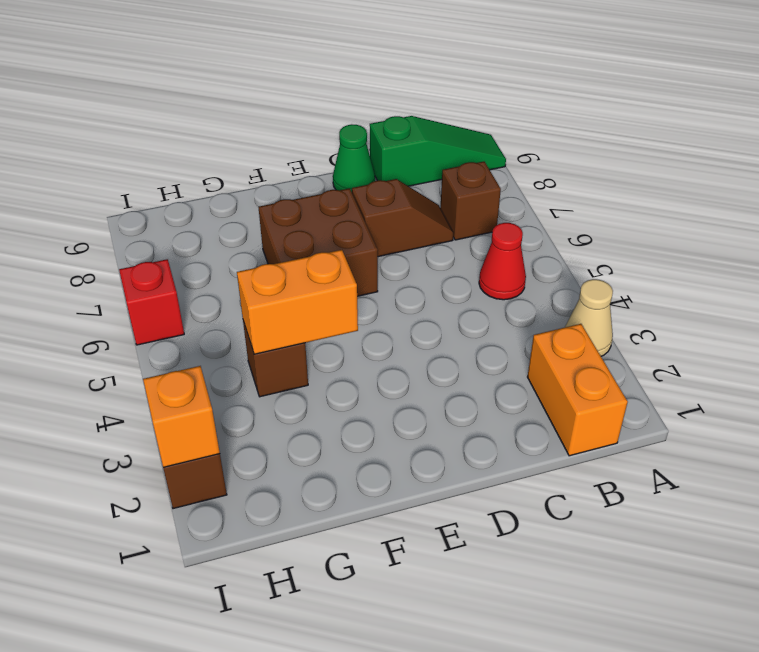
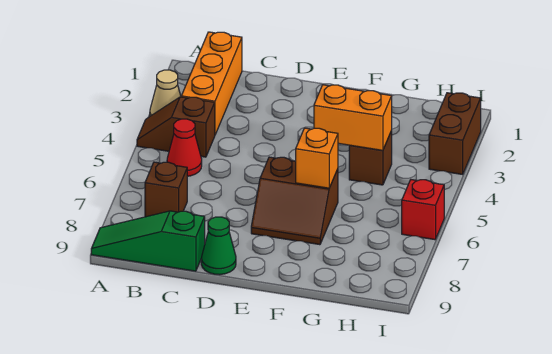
orange brick B1:B2 level 1 -> orange brick B1:B3 level 1
brown slope C7:D7 level 1 top D -> brown slope A4:B4 level 1 top B
brown brick E6:F7 level 1 -> brown slope E6:F7 level 1 top 6
orange brick I2 level 2 -> orange brick F6 level 2

